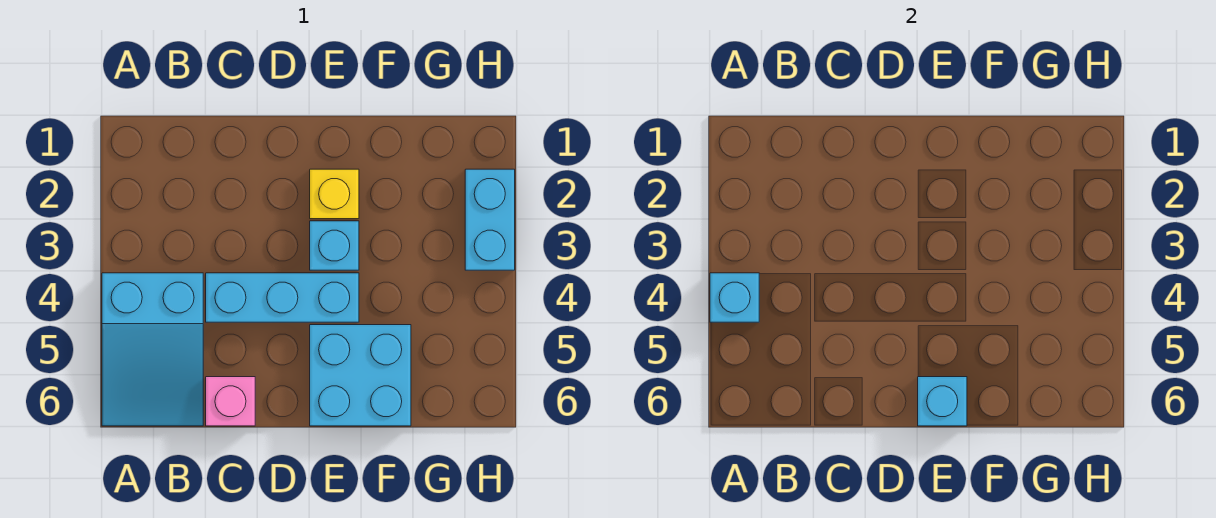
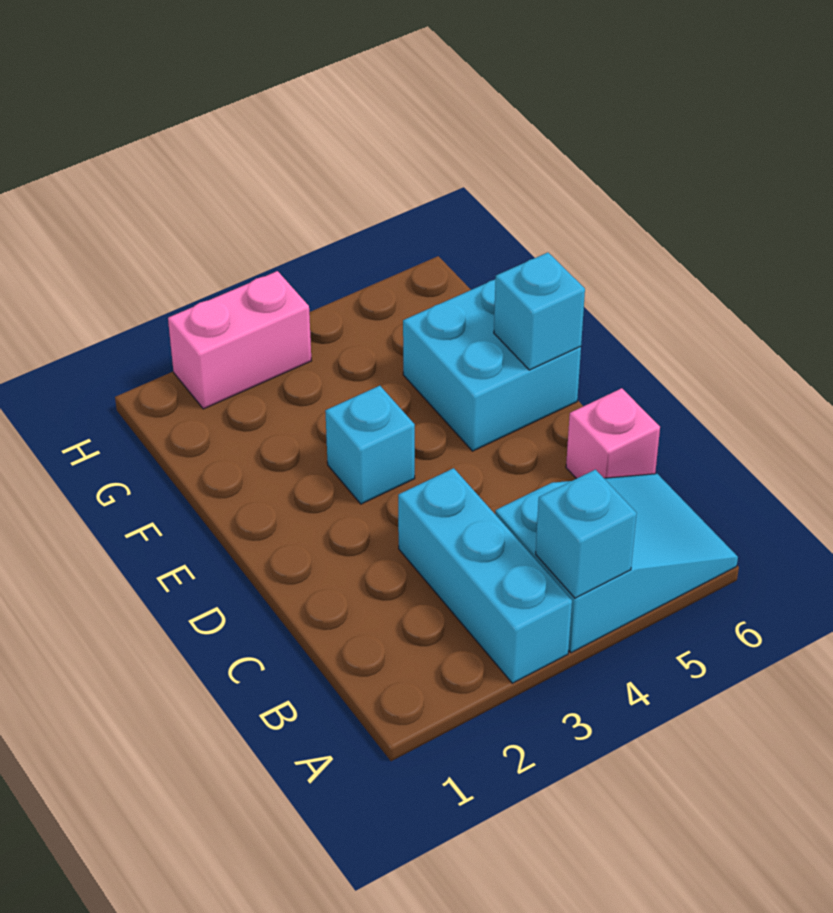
cyan brick C4:E4 level 1 -> cyan brick A3:C3 level 1
yellow brick E2 level 1 -> none
cyan brick H2:H3 level 1 -> pink brick H2:H3 level 1

